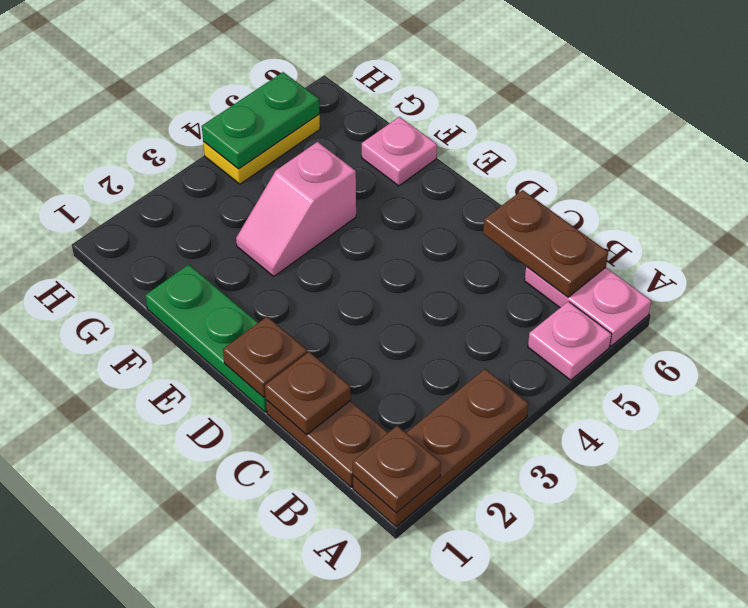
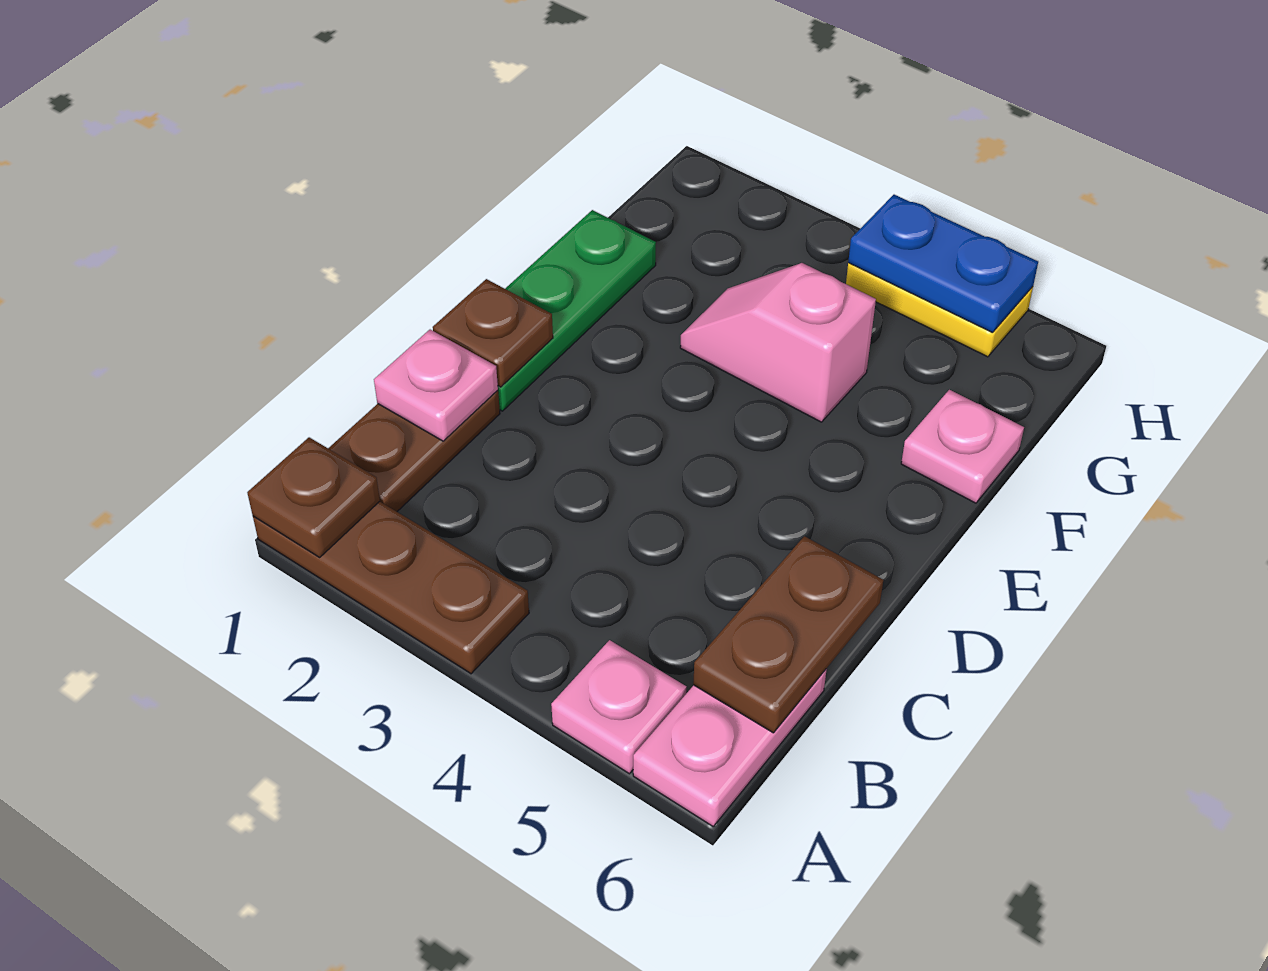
brown plate C1 level 2 -> pink plate C1 level 2
green plate H4:H5 level 2 -> blue plate H4:H5 level 2

